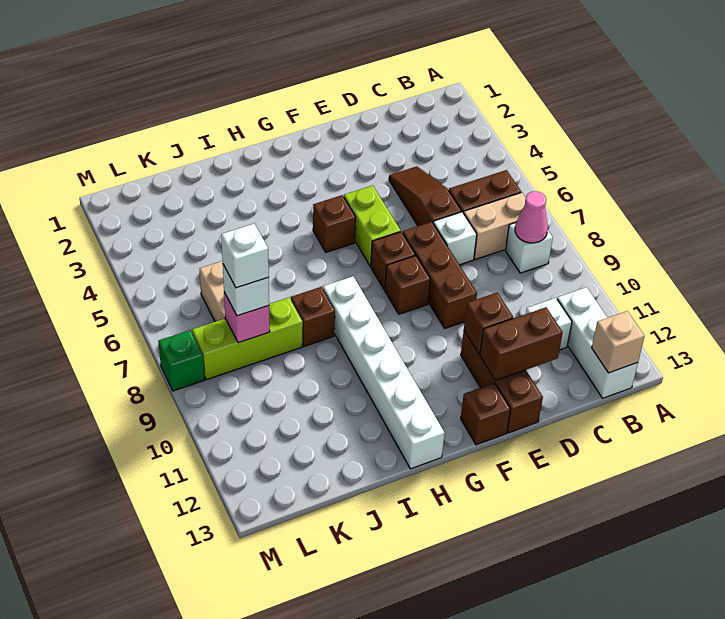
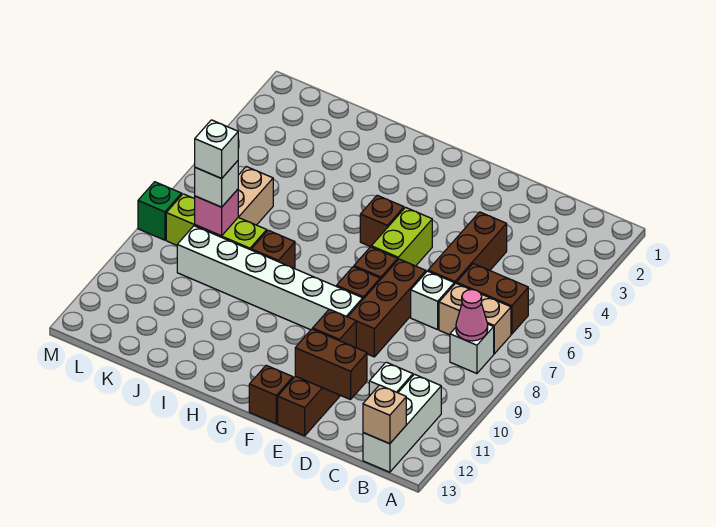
brown slope D4:D6 level 1 top 6 -> brown brick D4:D6 level 1
white brick H8:H13 level 1 -> white brick F9:K9 level 1

